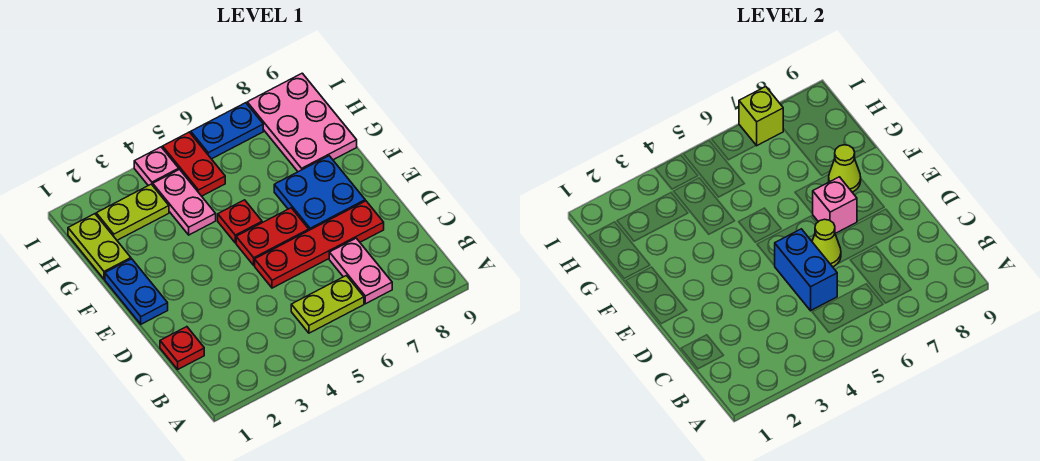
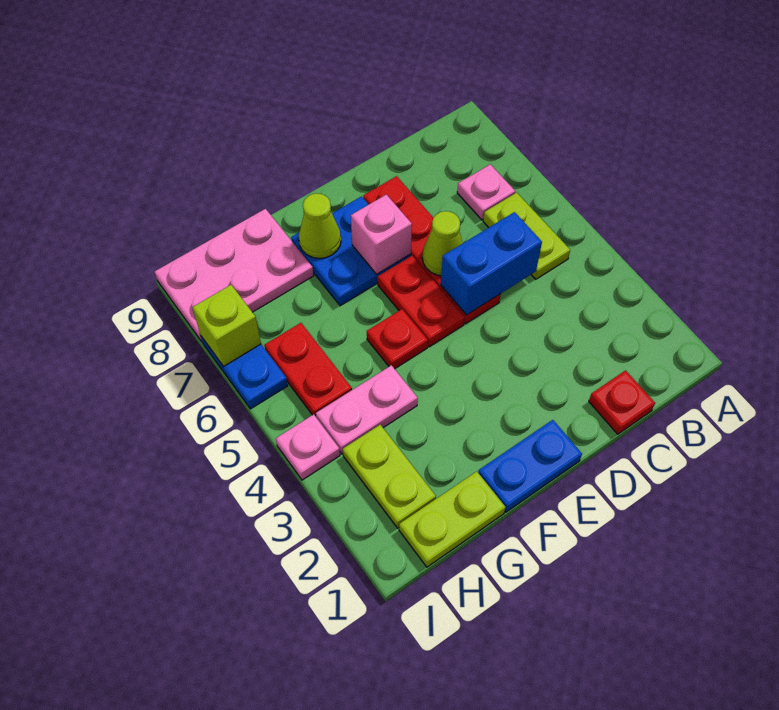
pink plate B7:C7 level 1 -> pink plate B7 level 1
red plate H5:I5 level 1 -> red plate H5:H6 level 1

